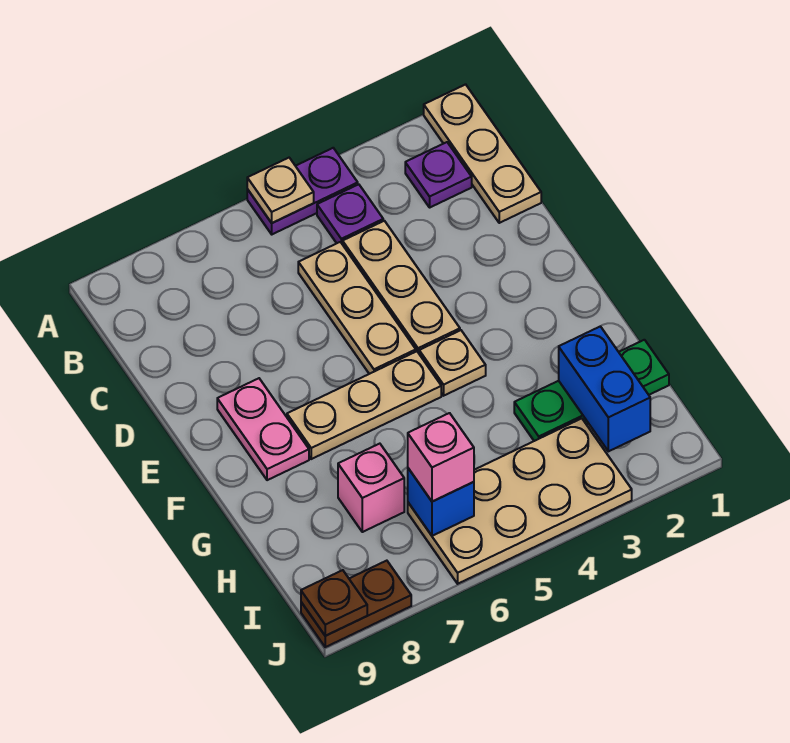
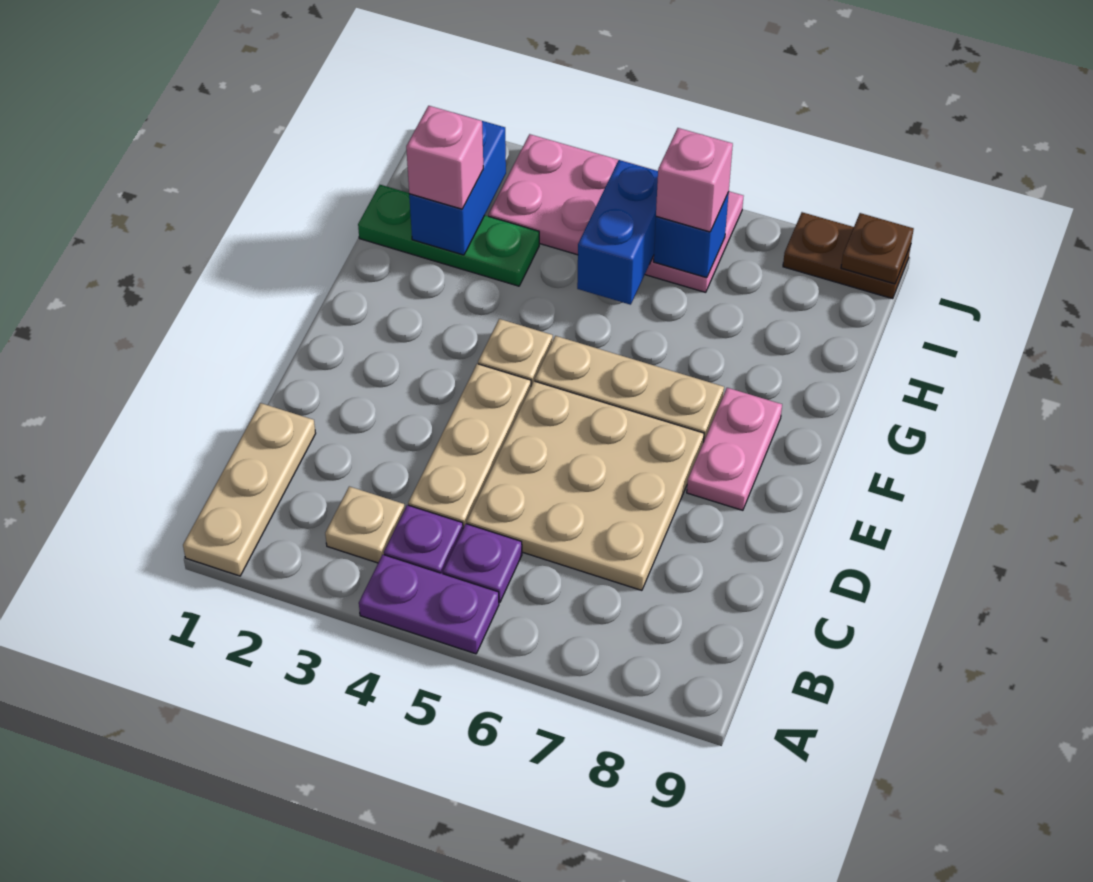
tan plate A5 level 2 -> tan plate B3 level 1
purple plate B2 level 1 -> purple plate B5 level 1
tan plate C5:E5 level 1 -> tan plate C5:E7 level 1
none -> blue brick H5:I5 level 2
pink brick H7 level 1 -> pink brick H2 level 3
tan plate I3:J6 level 1 -> pink plate I3:J6 level 1

